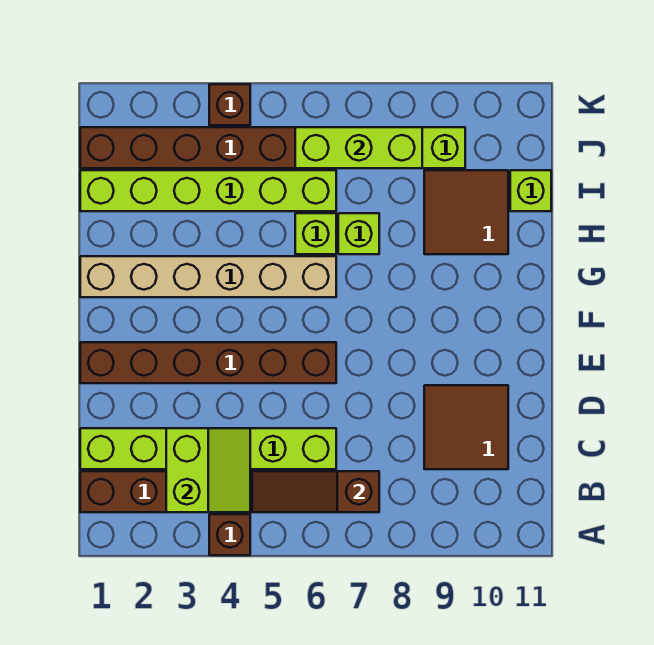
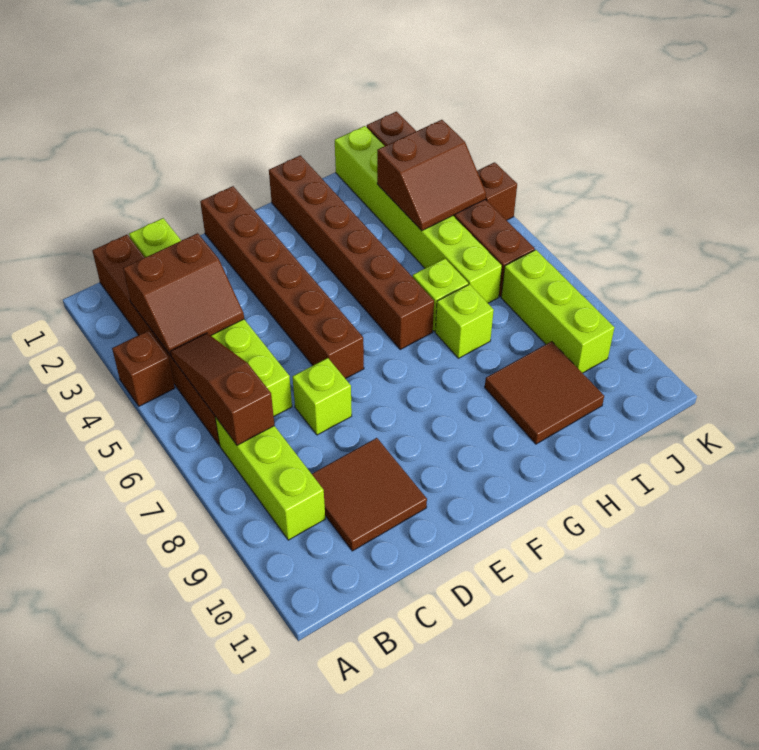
lime slope B3:C4 level 2 top 3 -> brown slope B3:C4 level 2 top 3
tan brick G1:G6 level 1 -> brown brick G1:G6 level 1
none -> brown slope I3:J4 level 2 top 3
lime brick I11 level 1 -> lime brick D7 level 1
lime brick J6:J8 level 2 -> lime brick B7:B9 level 1

